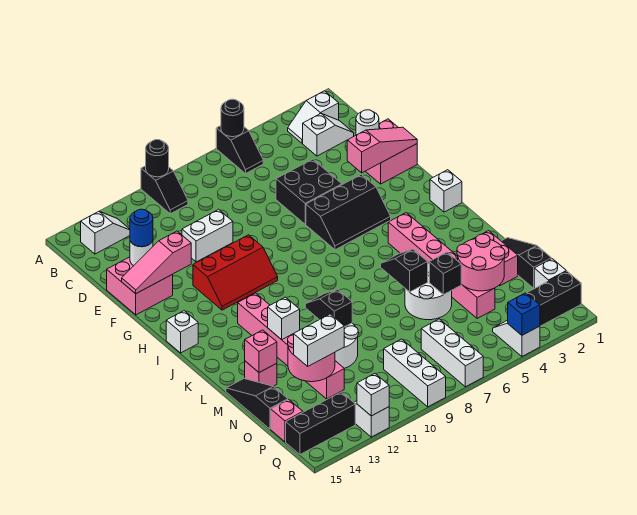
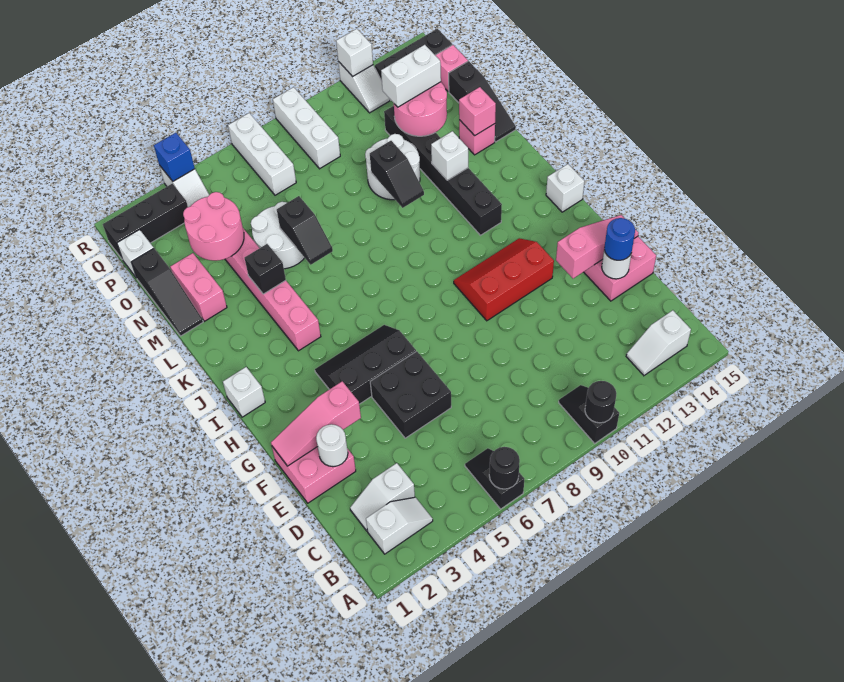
white brick E10:E11 level 1 -> none
pink brick J12:O12 level 1 -> black brick J12:O12 level 1
black brick N5 level 2 -> black brick L4 level 2

